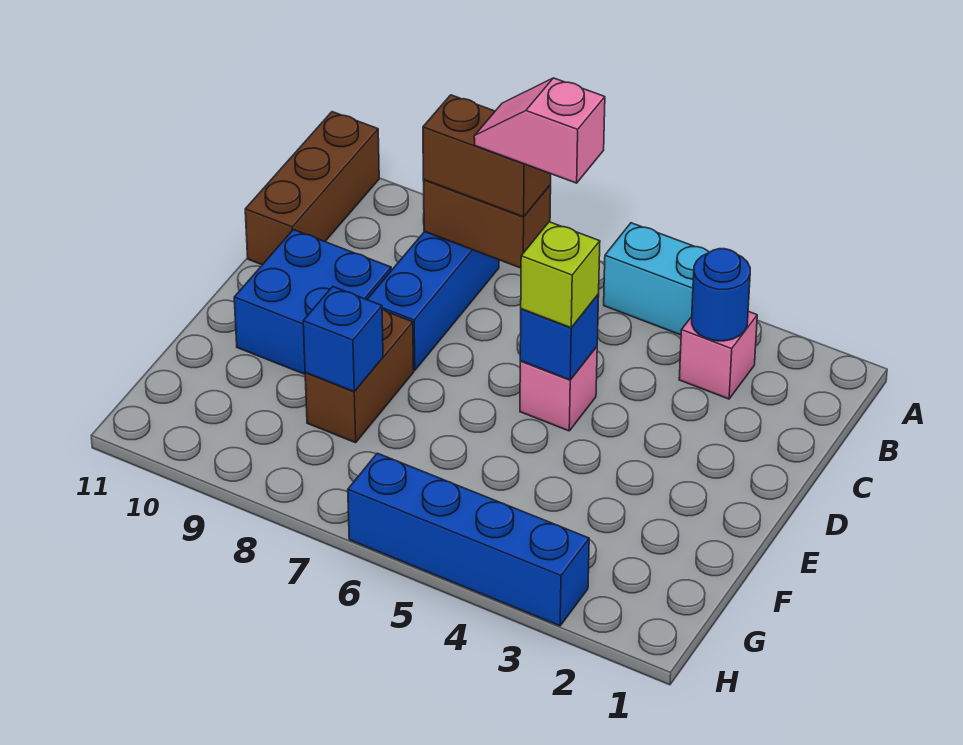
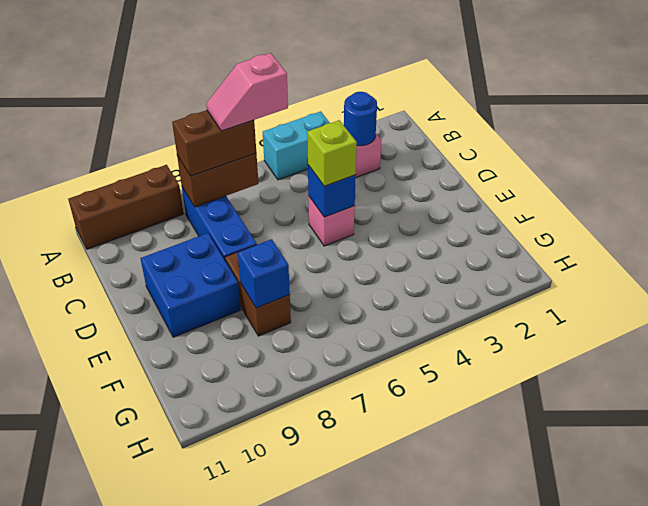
brown brick A11:C11 level 1 -> brown brick A9:A11 level 1
blue brick H3:H6 level 1 -> none

